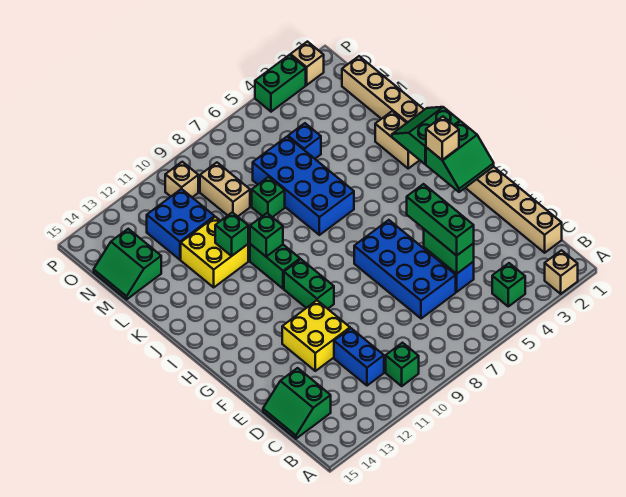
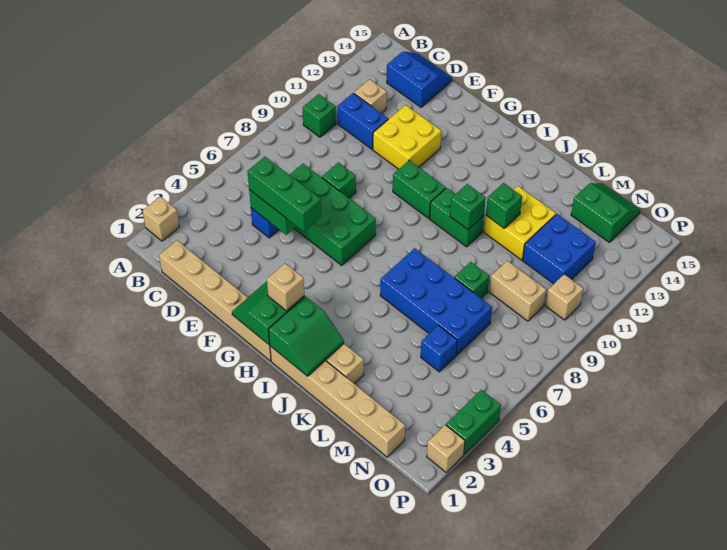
green brick B4 level 1 -> green brick E8 level 1
none -> tan brick C12 level 1
green slope C14:D15 level 1 top 14 -> blue slope C14:D15 level 1 top 14
blue brick D6:G7 level 1 -> green brick D6:G7 level 1

